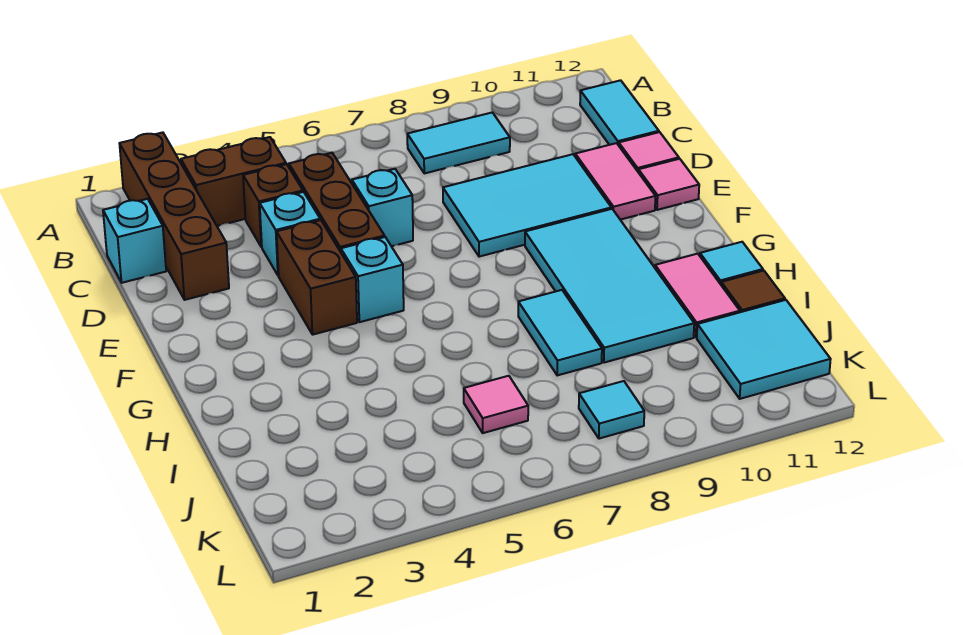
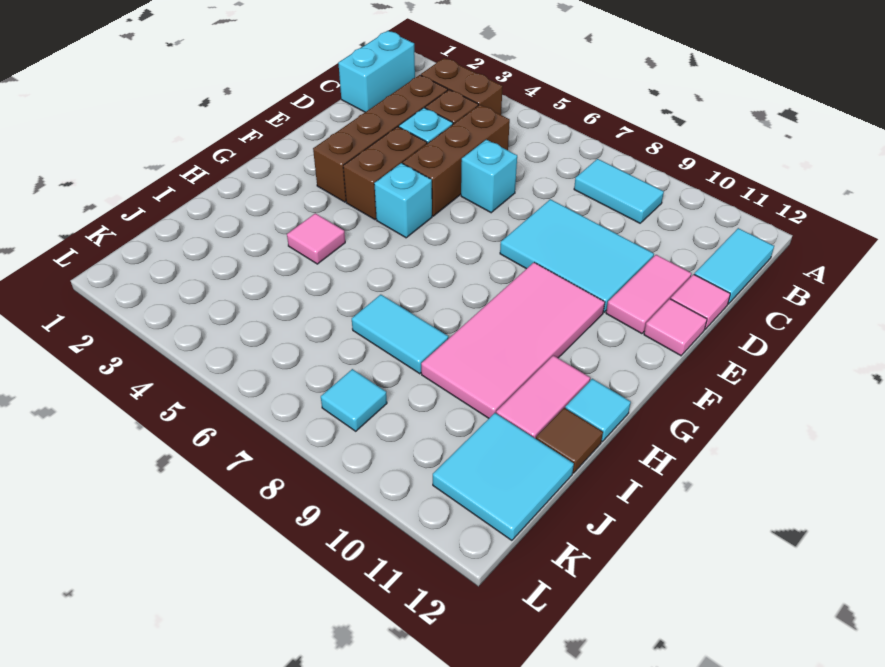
brown brick A2:D2 level 1 -> brown brick C3:F3 level 1
cyan brick C1 level 1 -> cyan brick B1:C1 level 1
cyan tile F9:I10 level 1 -> pink tile F9:I10 level 1
cyan tile H8:I8 level 1 -> cyan tile I7:I8 level 1
pink tile J6 level 1 -> pink tile H4 level 1

